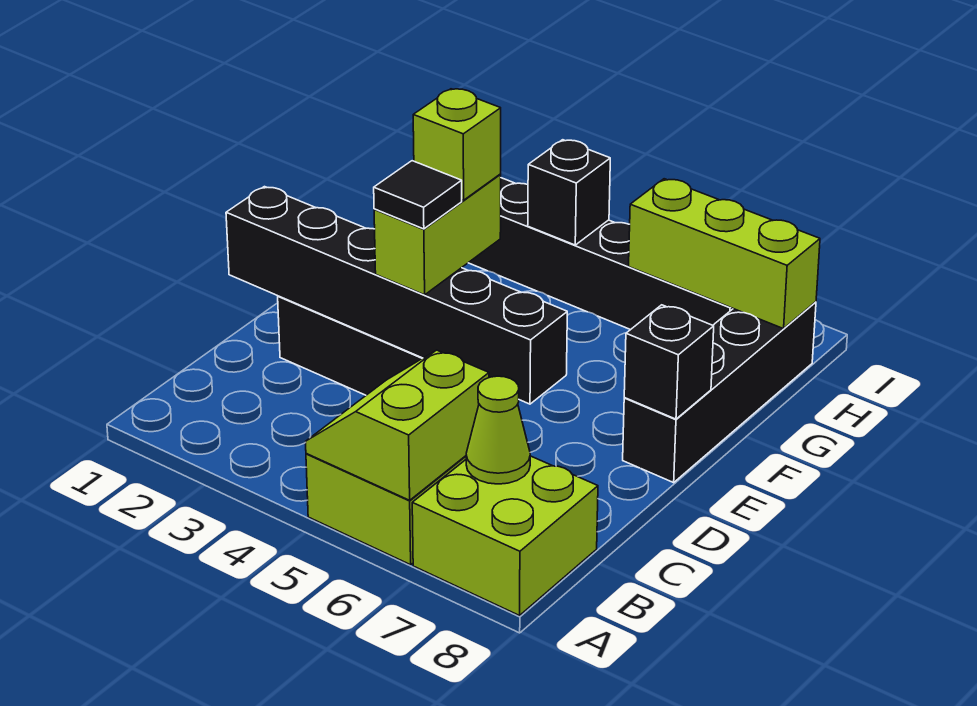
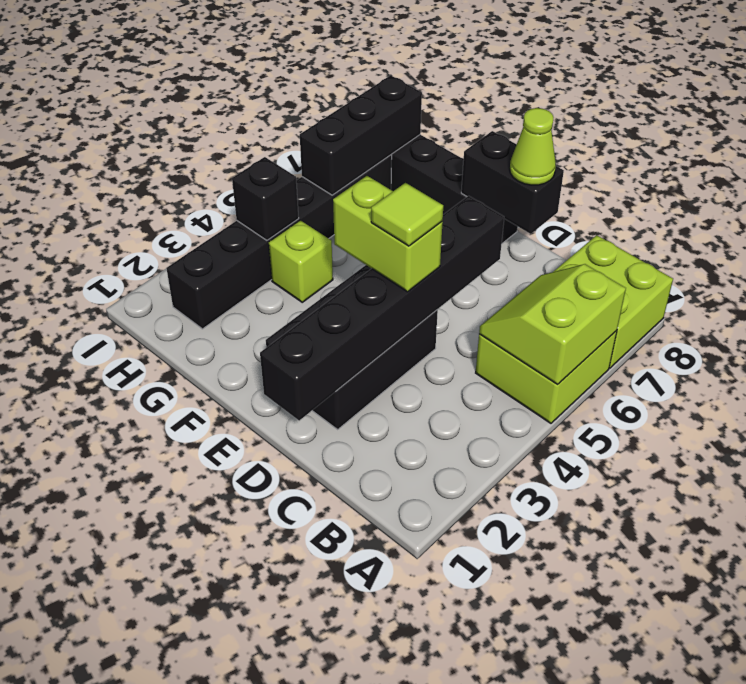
lime slope A5:B6 level 2 top 6 -> lime slope A5:B6 level 2 top A
lime cone B7 level 2 -> lime cone D8 level 3
black tile D4 level 4 -> lime tile D4 level 4
lime brick E4 level 4 -> lime brick G4 level 1
black brick E8 level 2 -> black brick D8:E8 level 2
lime brick H6:H8 level 2 -> black brick H6:H8 level 2

